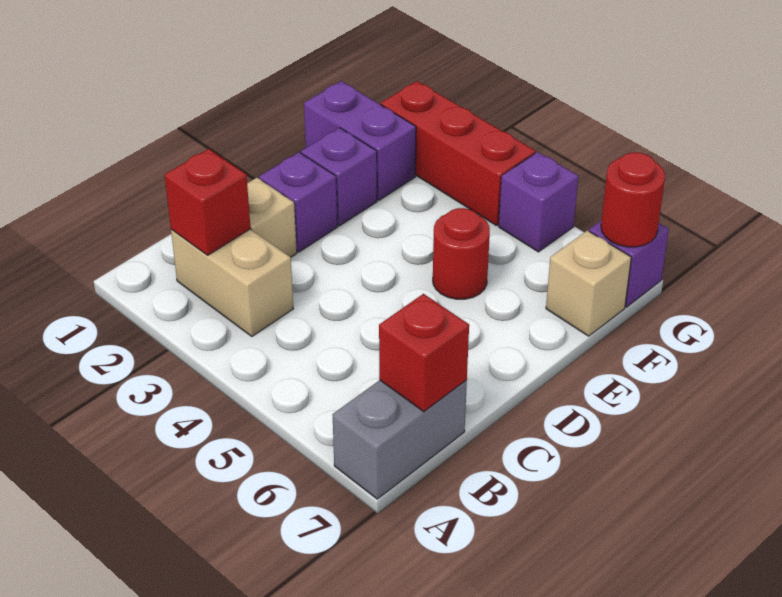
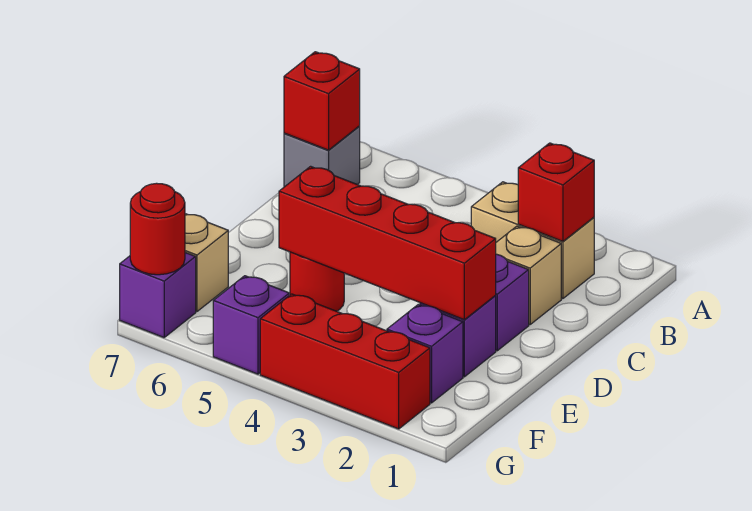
grey brick A7:B7 level 1 -> grey brick B7 level 1
none -> red brick E2:E5 level 2
purple brick F1:F2 level 1 -> purple brick F2 level 1

